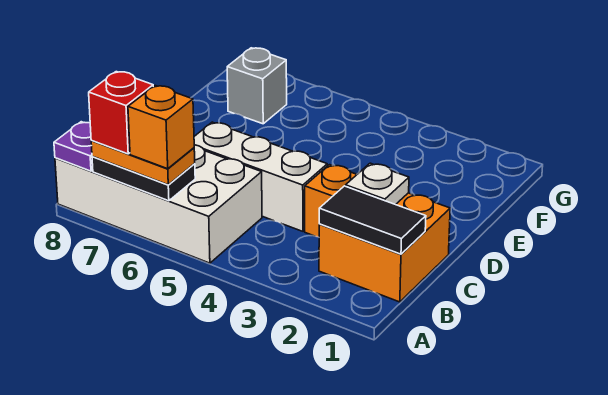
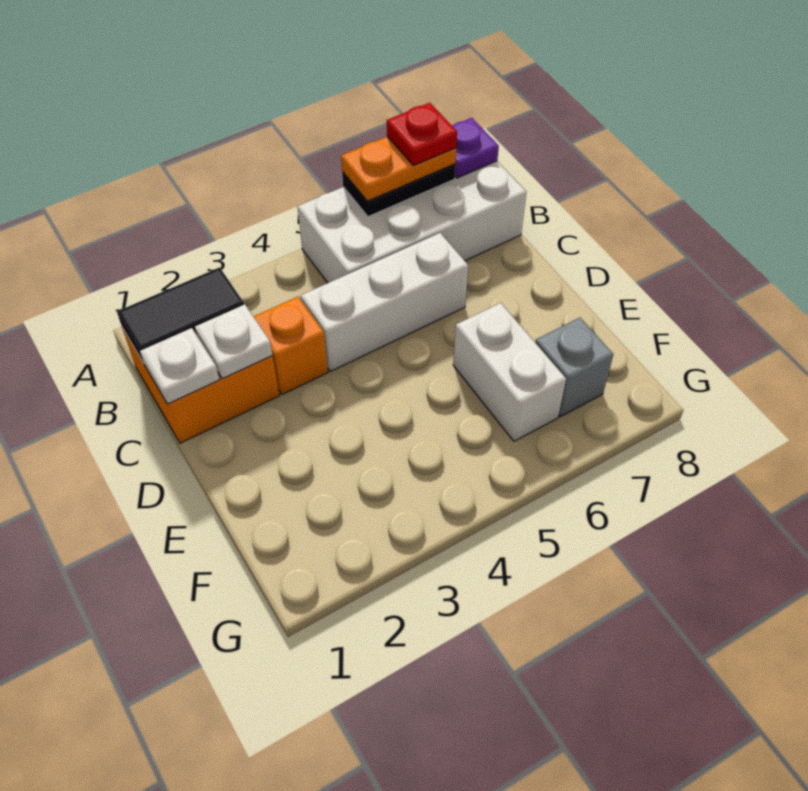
orange brick A6 level 4 -> none
red brick A7 level 4 -> red plate A7 level 4
none -> white plate C1 level 2
none -> white brick E6:F6 level 1

